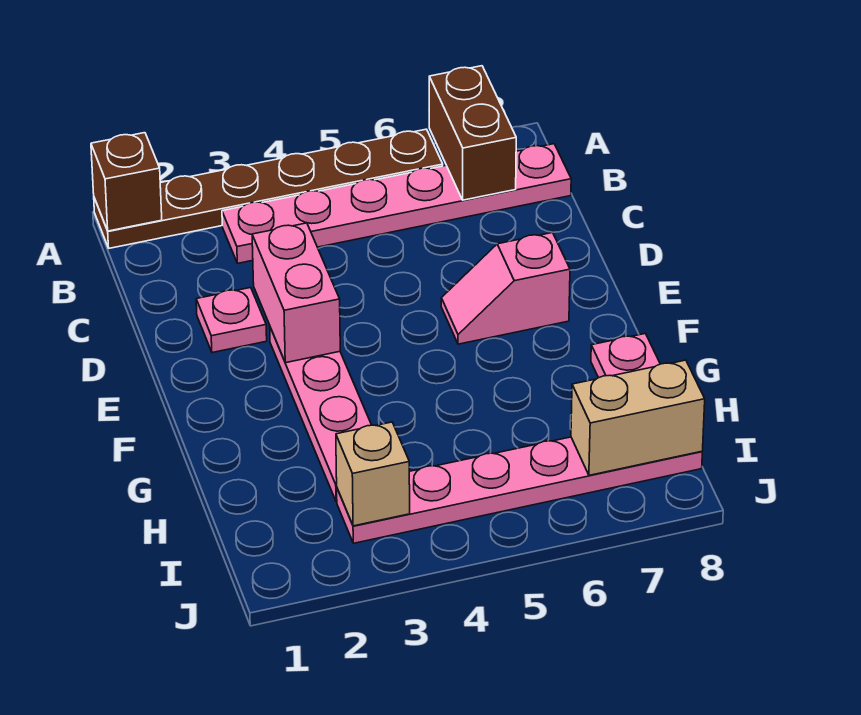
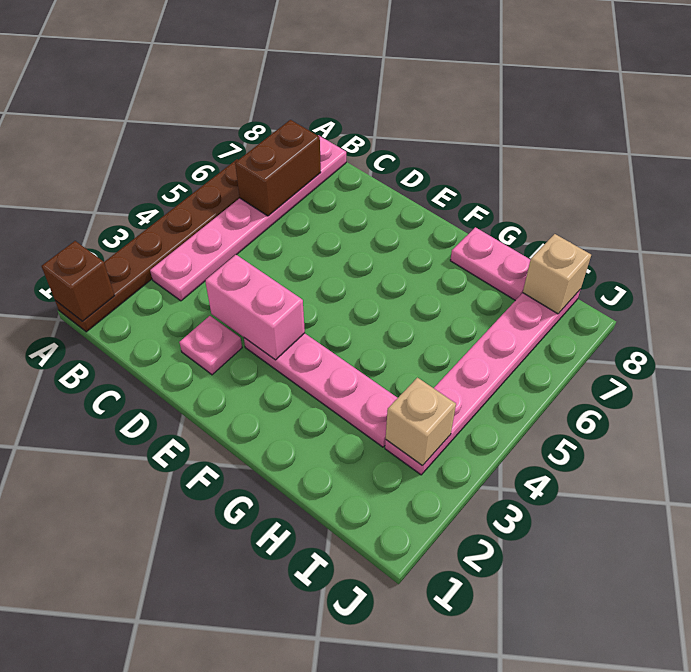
brown brick A7:B7 level 2 -> brown brick B6:B7 level 2
pink slope E6:E7 level 1 top 7 -> none
tan brick I7:I8 level 2 -> tan brick I8 level 2

